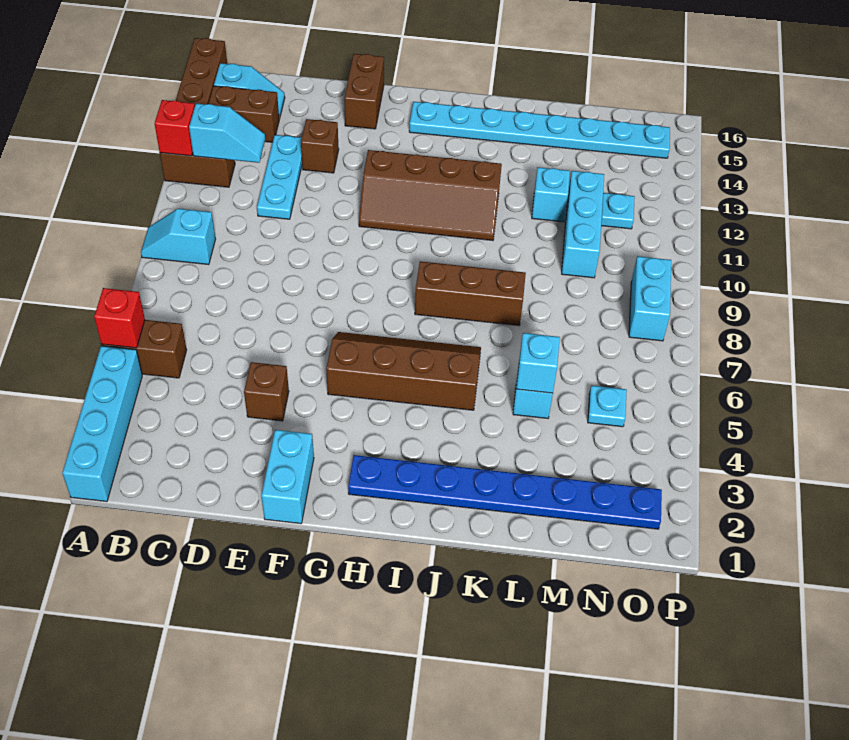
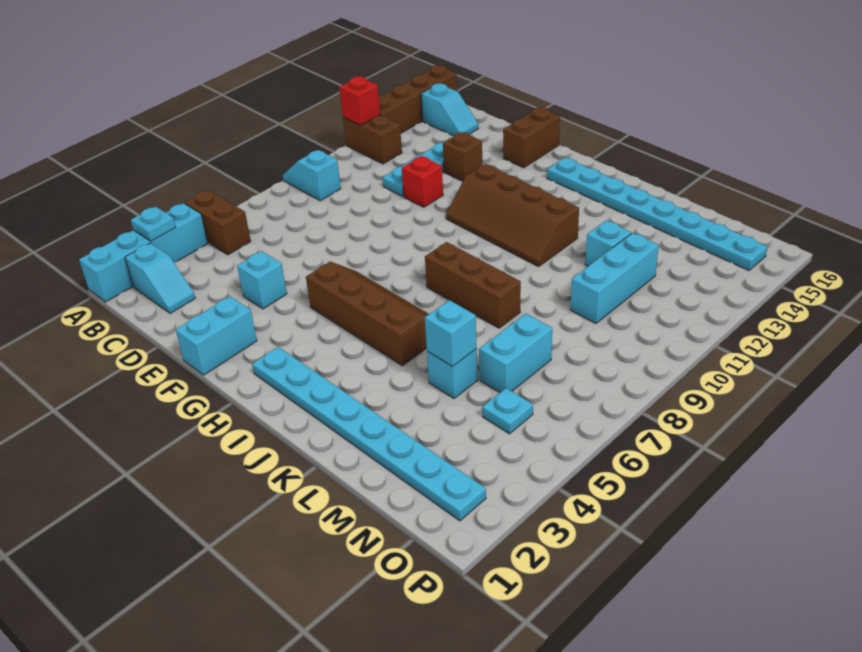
red brick A5 level 2 -> red brick E11 level 1
cyan slope B12:C12 level 2 top B -> cyan slope B2:C2 level 1 top B
brown brick B14:C14 level 1 -> none
brown brick E4 level 1 -> cyan brick E4 level 1
blue plate H2:O2 level 1 -> cyan plate H2:O2 level 1
cyan plate N12 level 1 -> cyan plate A3 level 2
cyan brick O8:O9 level 1 -> cyan brick M6:M7 level 1

